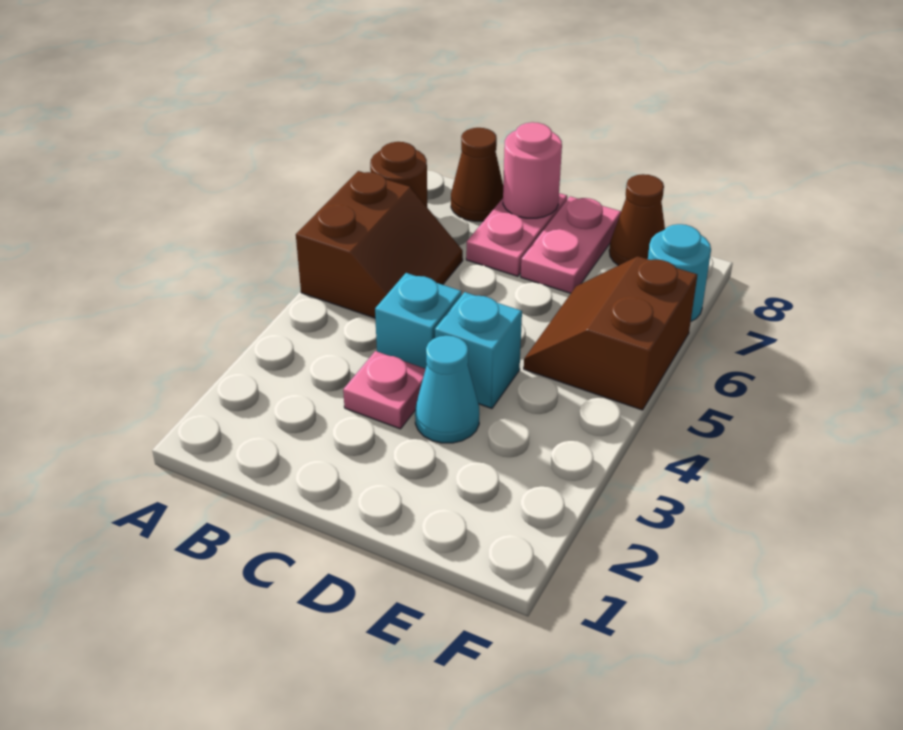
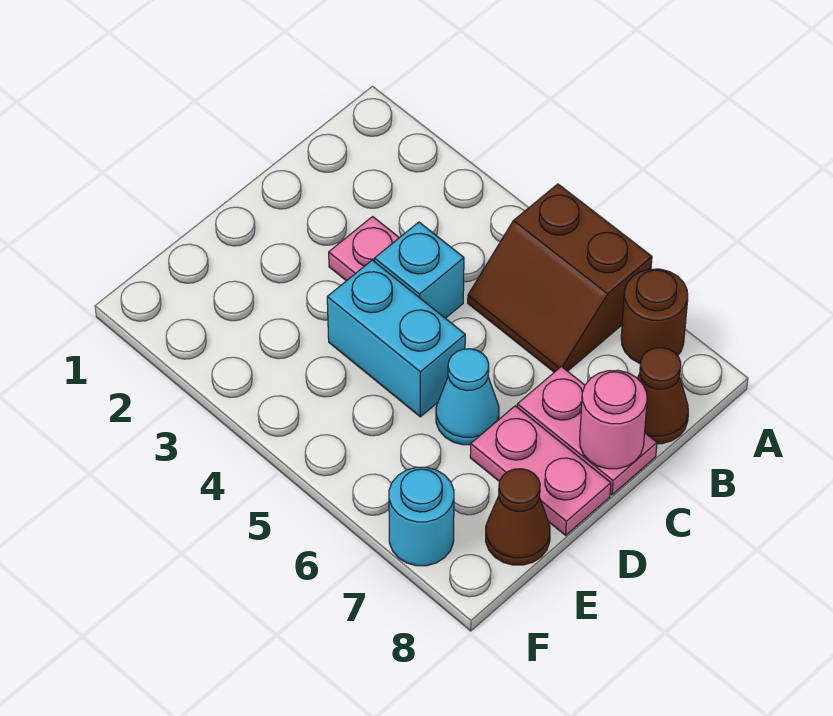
cyan cone D3 level 1 -> cyan cone D6 level 1
cyan brick D4 level 1 -> cyan brick D4:D5 level 1
brown slope E5:F6 level 1 top F -> none

